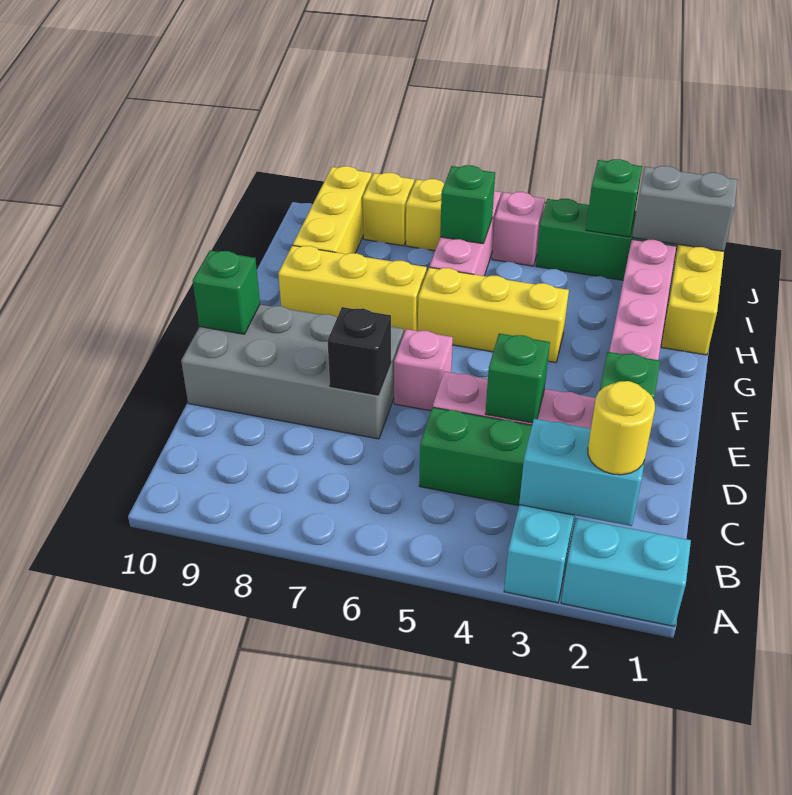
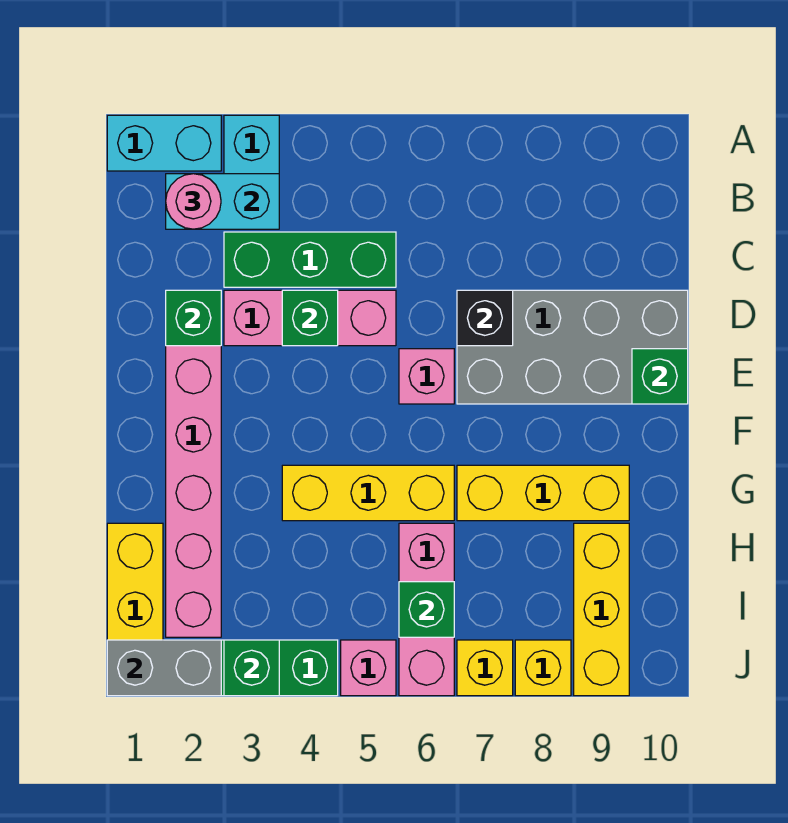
yellow round brick B2 level 3 -> pink round brick B2 level 3

